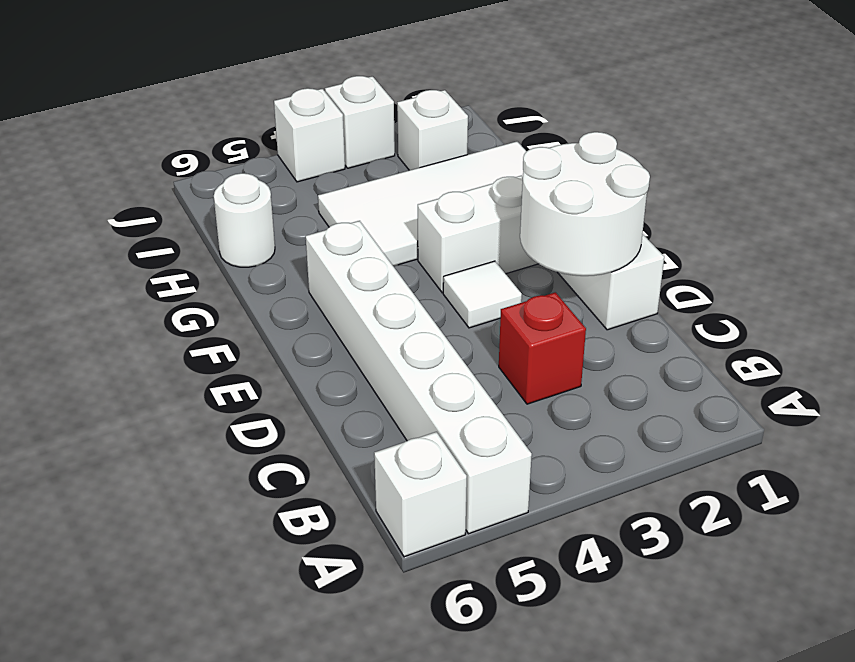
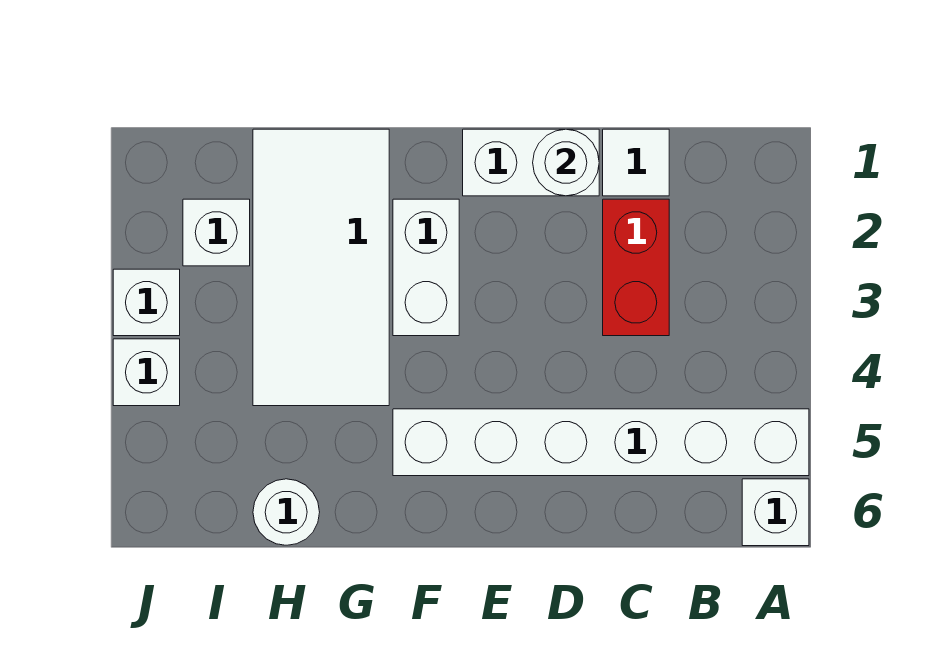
red brick C3 level 1 -> red brick C2:C3 level 1
white round brick D1:E2 level 2 -> white round brick D1 level 2
white tile E3 level 1 -> white tile C1 level 1

